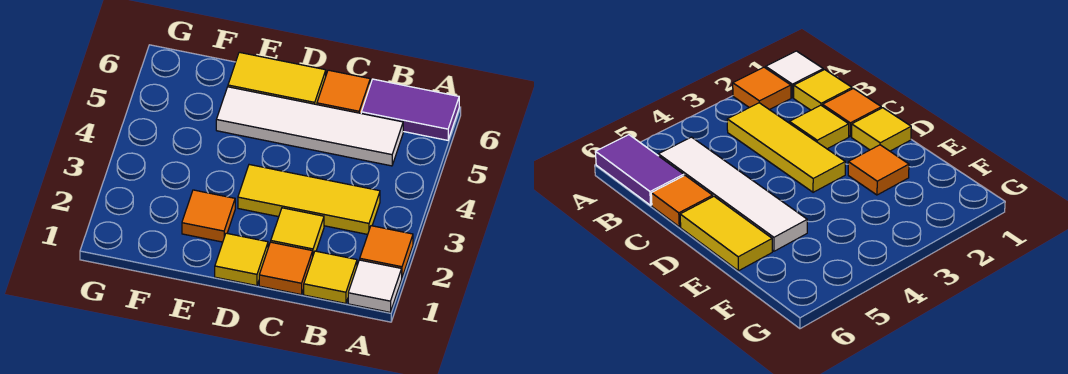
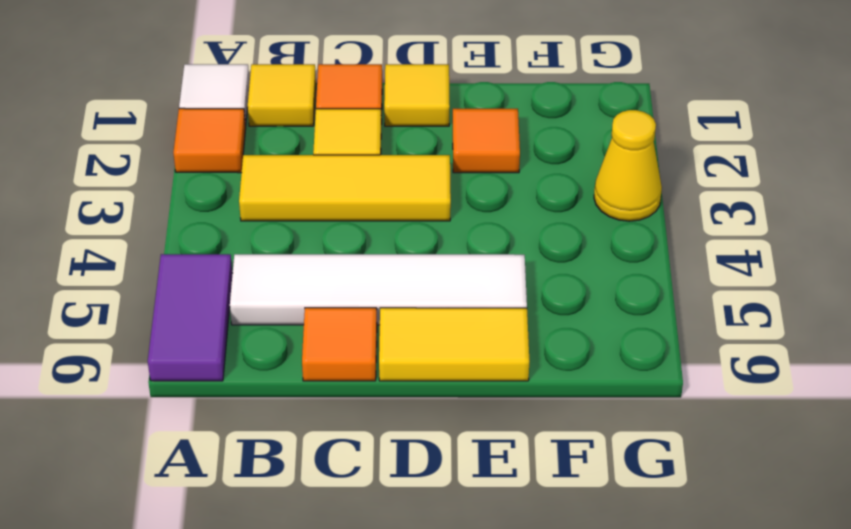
purple tile A6:B6 level 1 -> purple tile A5:A6 level 1
none -> yellow cone G3 level 1

